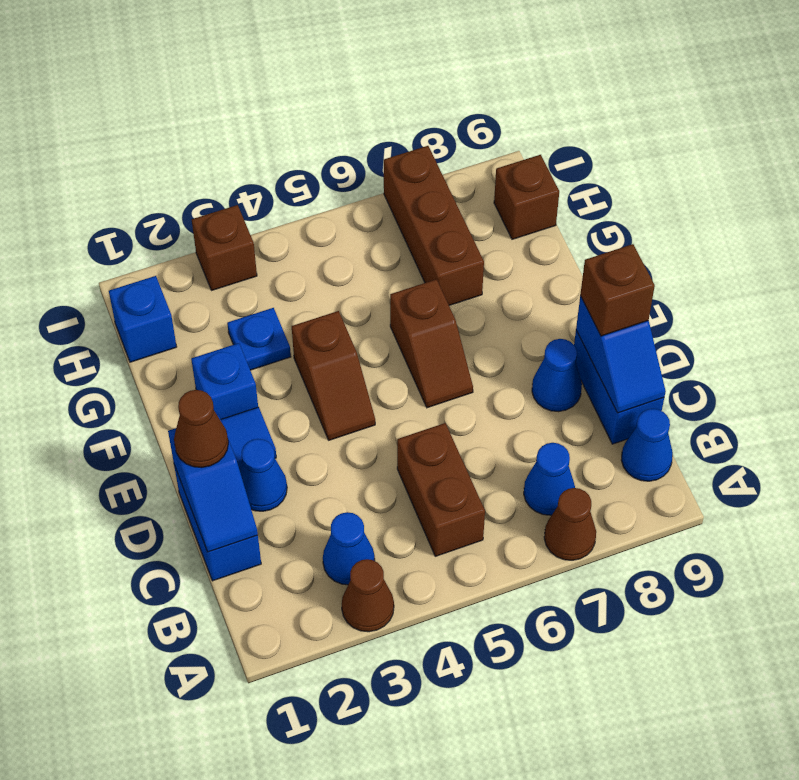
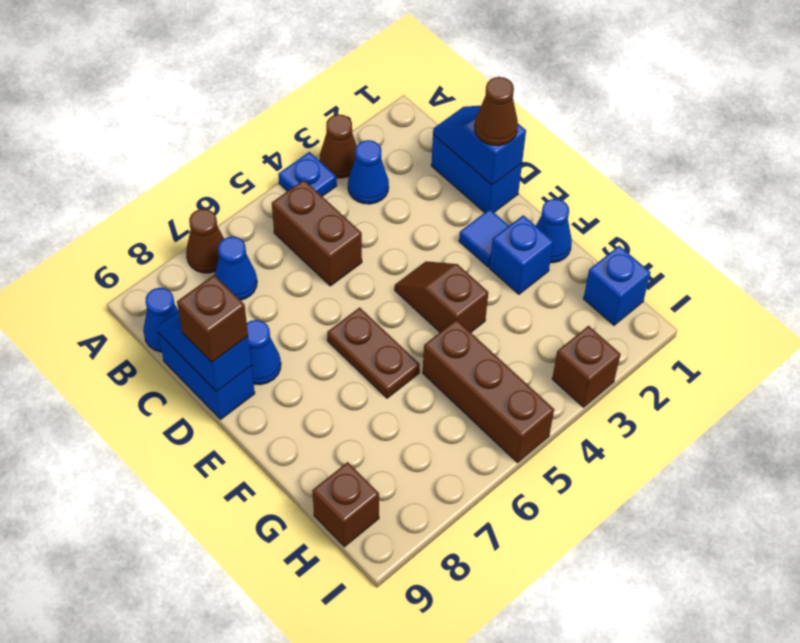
blue cone D2 level 1 -> blue cone F1 level 1
brown slope E6:F6 level 1 top F -> brown plate E6:F6 level 1
blue plate G3 level 1 -> blue plate A4 level 1
brown brick G7:I7 level 1 -> brown brick G5:I5 level 1

